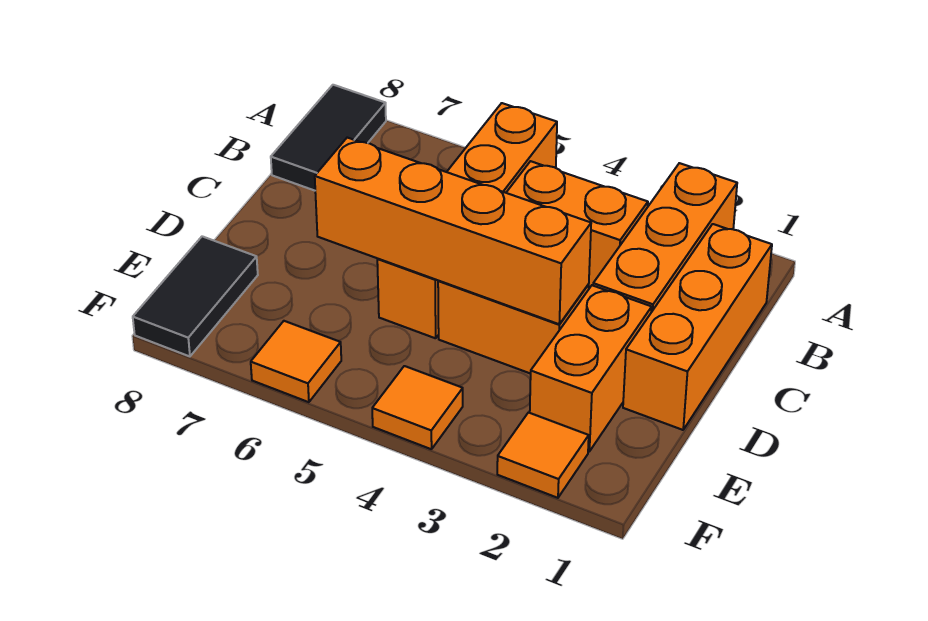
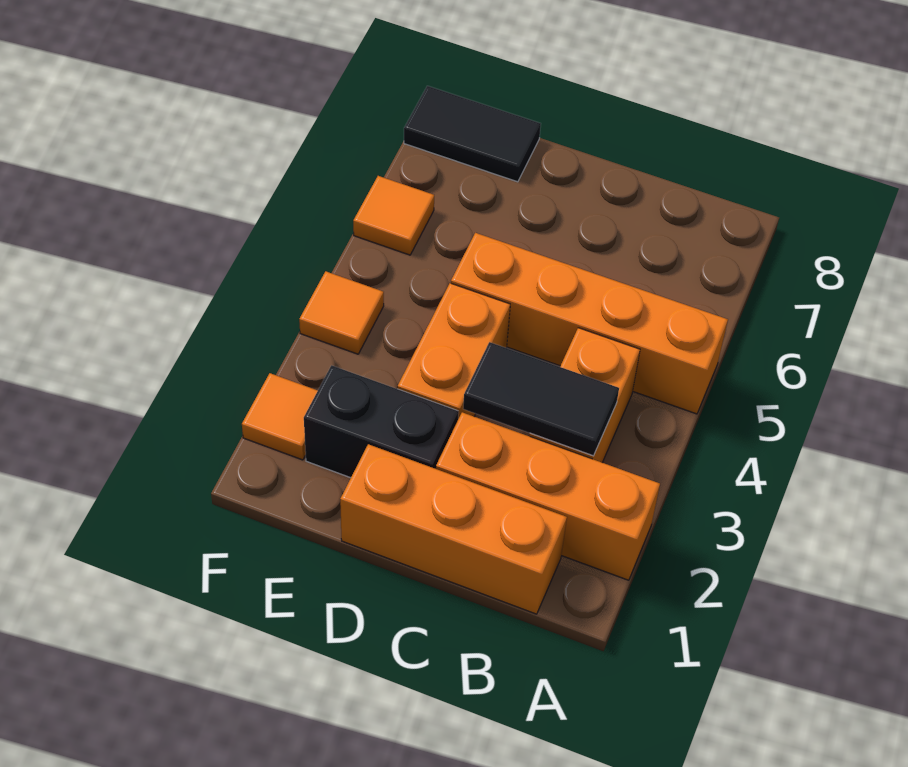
black tile A8:B8 level 1 -> black tile B3:C3 level 2
orange brick D2:E2 level 1 -> black brick D2:E2 level 1
orange brick D3:D6 level 2 -> none

